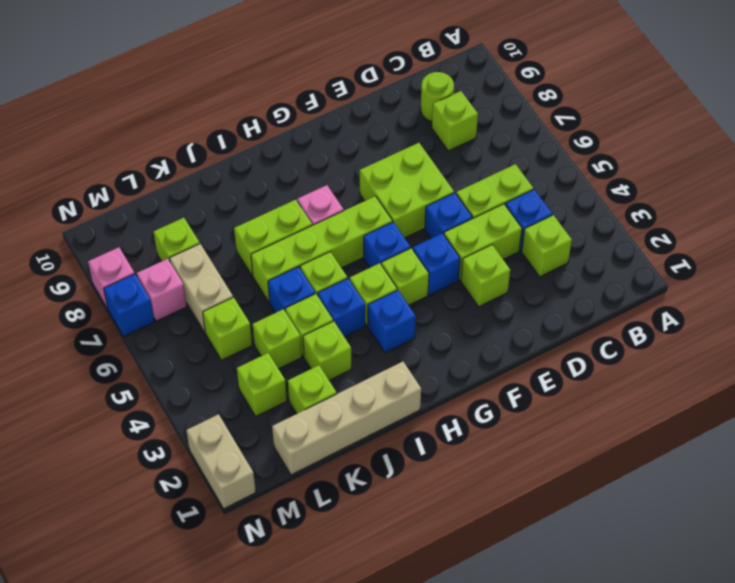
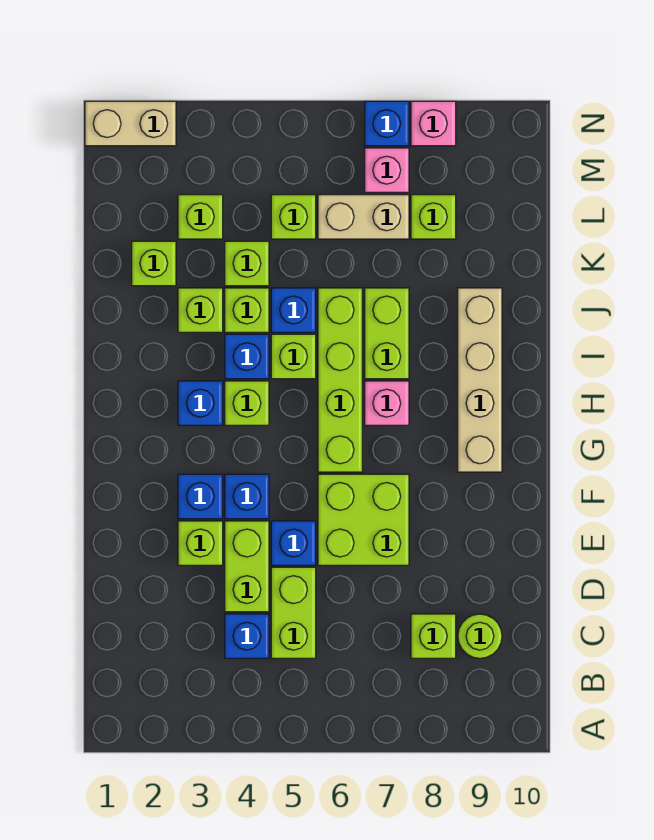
lime brick C3 level 1 -> none
lime brick G4 level 1 -> none
blue brick G5 level 1 -> blue brick F3 level 1
tan brick I1:L1 level 1 -> tan brick G9:J9 level 1

